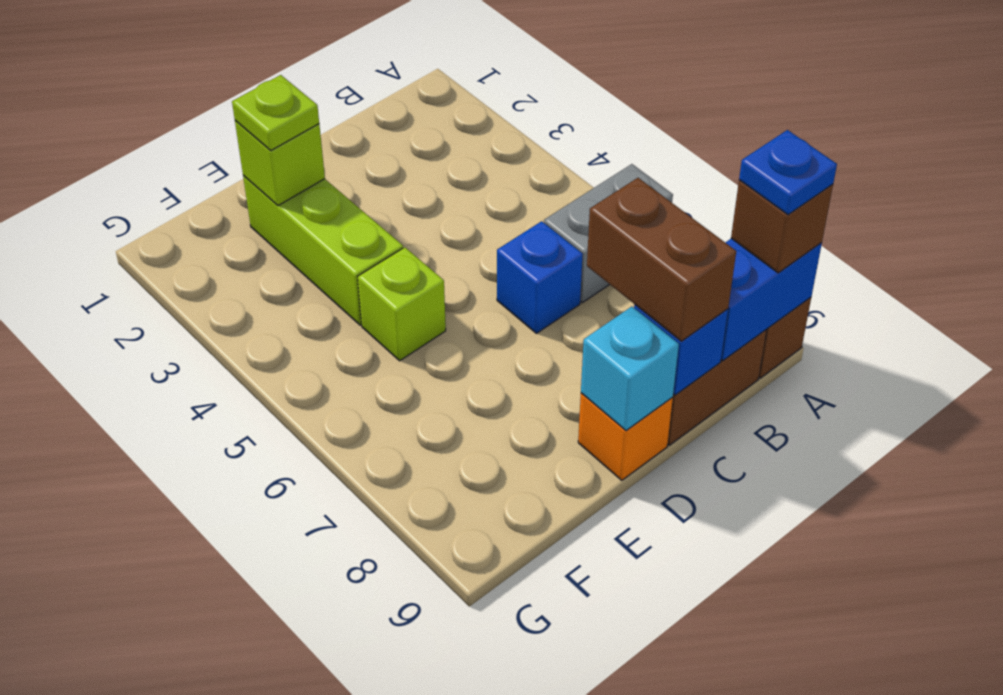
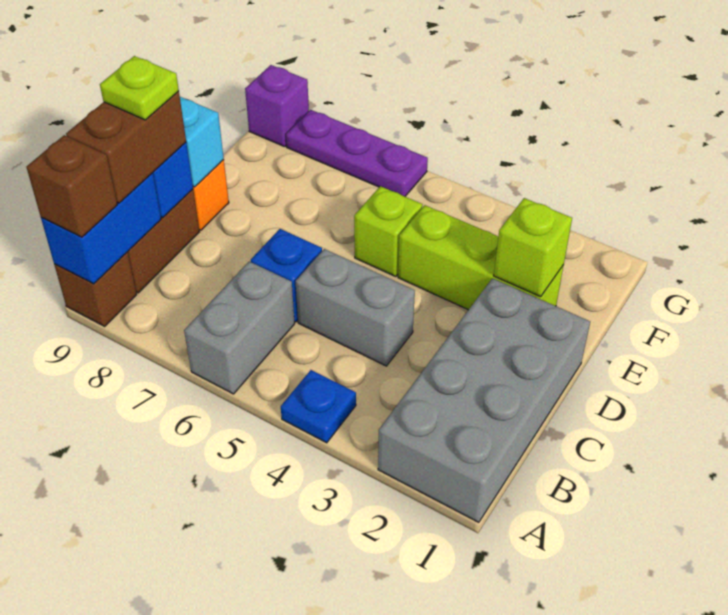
none -> grey brick A1:D2 level 1
blue plate A9 level 4 -> blue plate A4 level 1
none -> grey brick C4:C5 level 1
brown brick C8:C9 level 3 -> brown brick B9:C9 level 3
lime plate E2 level 3 -> lime plate C9 level 4
none -> purple plate G6:G8 level 1
none -> purple brick G9 level 1

